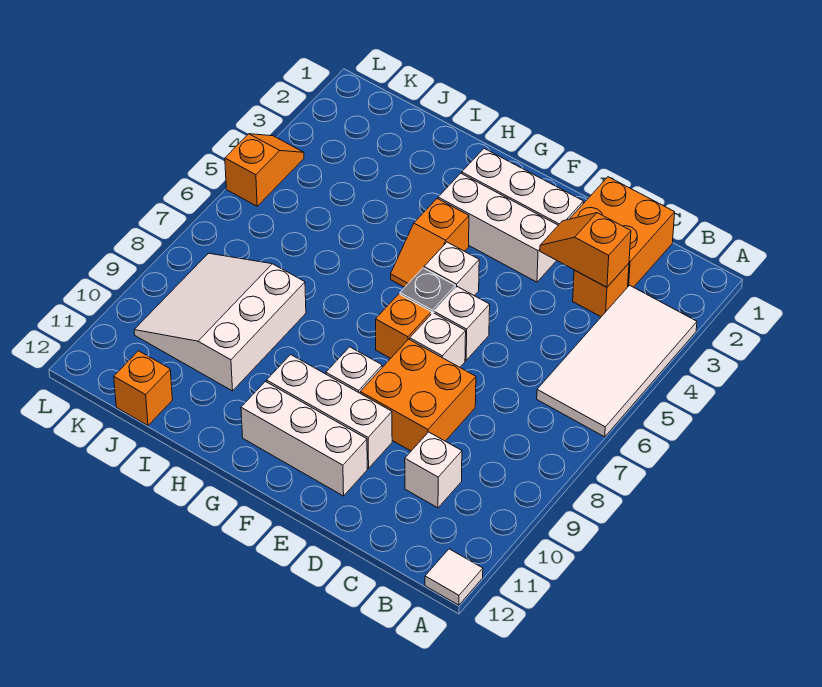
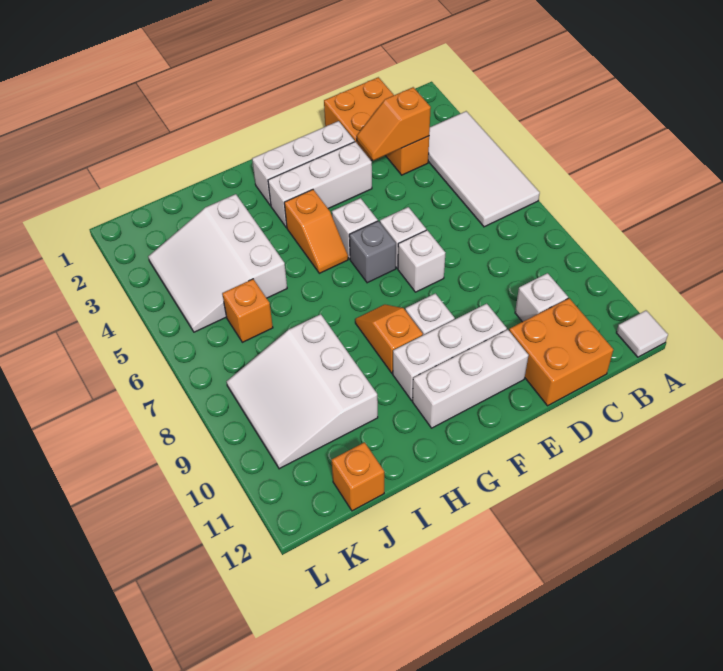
orange brick D8:E9 level 1 -> orange brick C11:D12 level 1
orange brick F7 level 1 -> orange brick J6 level 1
none -> white slope I3:K5 level 1 top I
orange slope L4:L5 level 1 top 5 -> orange slope G8:G9 level 1 top 9

